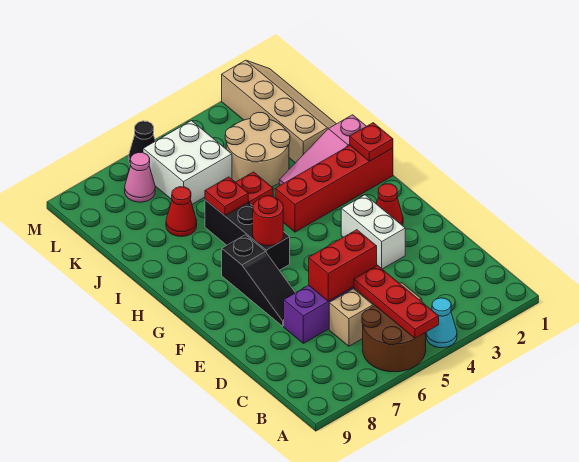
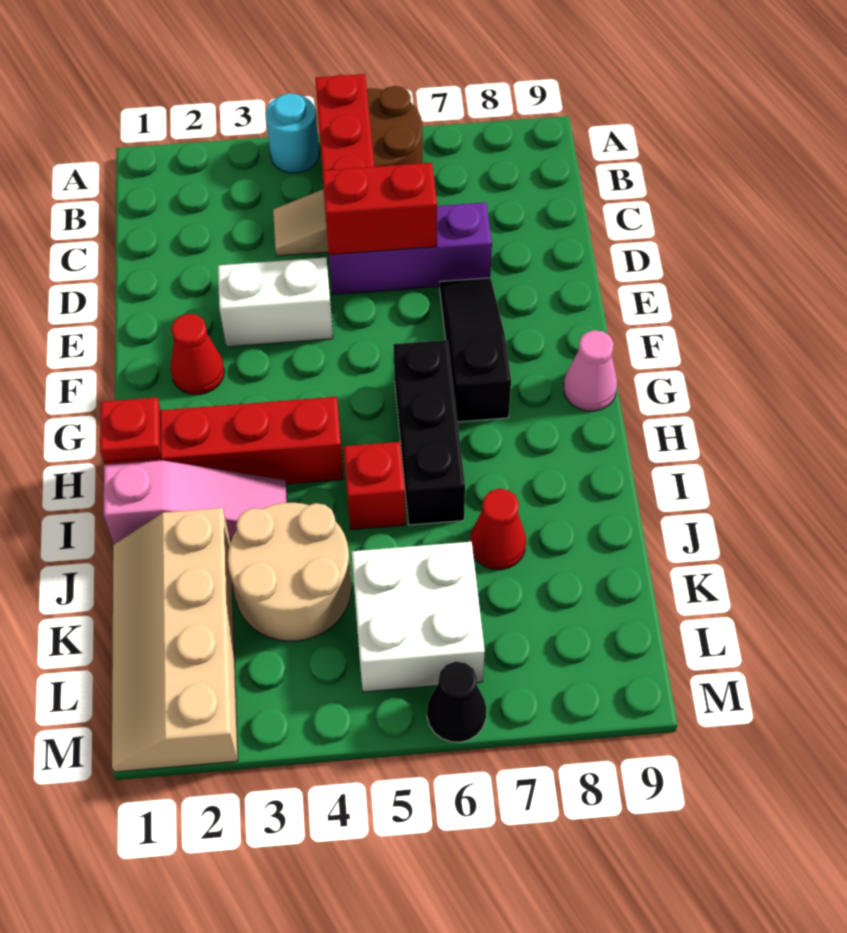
cyan cone A4 level 1 -> cyan round brick A4 level 1
white brick E3:F3 level 1 -> white brick E3:E4 level 1
red round brick G6 level 2 -> none
red plate I6 level 2 -> none
pink cone L7 level 1 -> pink cone G9 level 1

